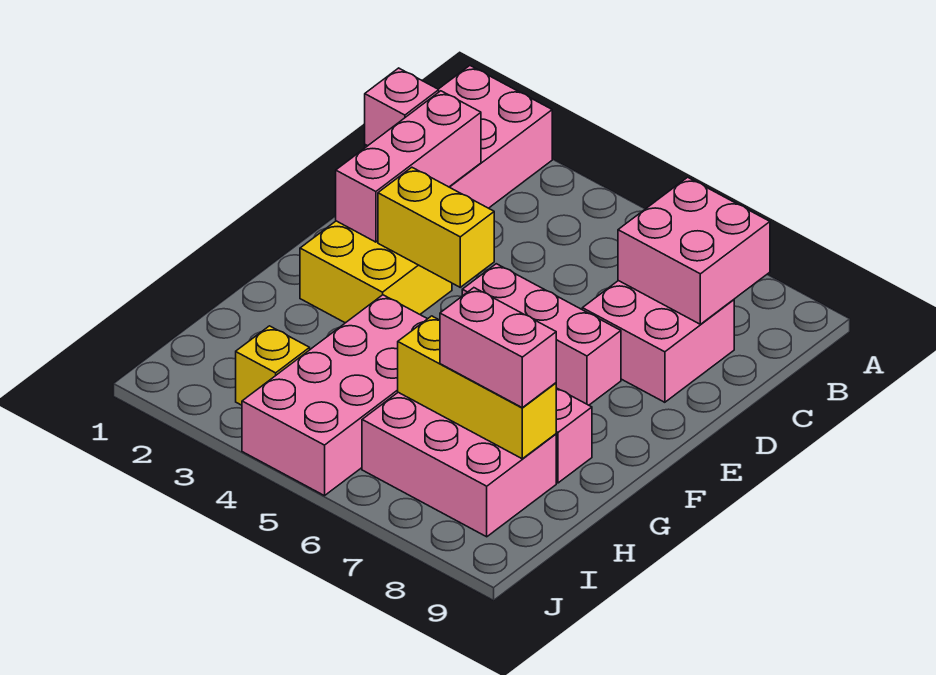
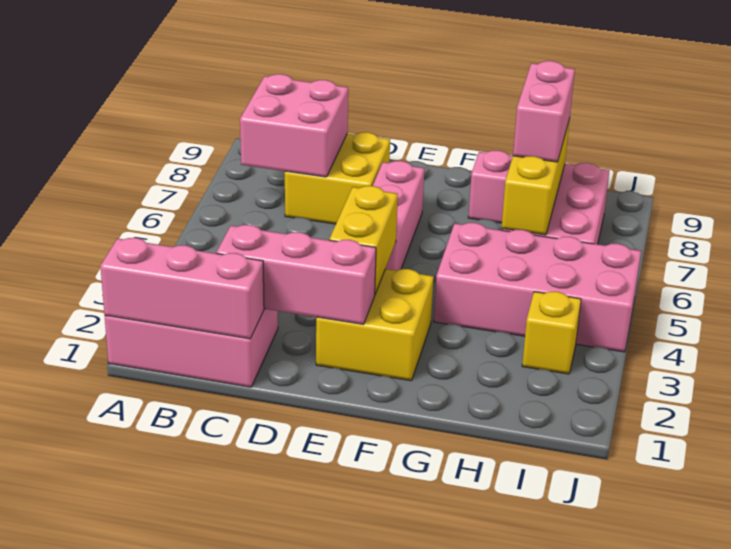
pink brick C1 level 2 -> pink brick A1:C1 level 2
pink brick C7:D8 level 1 -> yellow brick C7:D8 level 1

